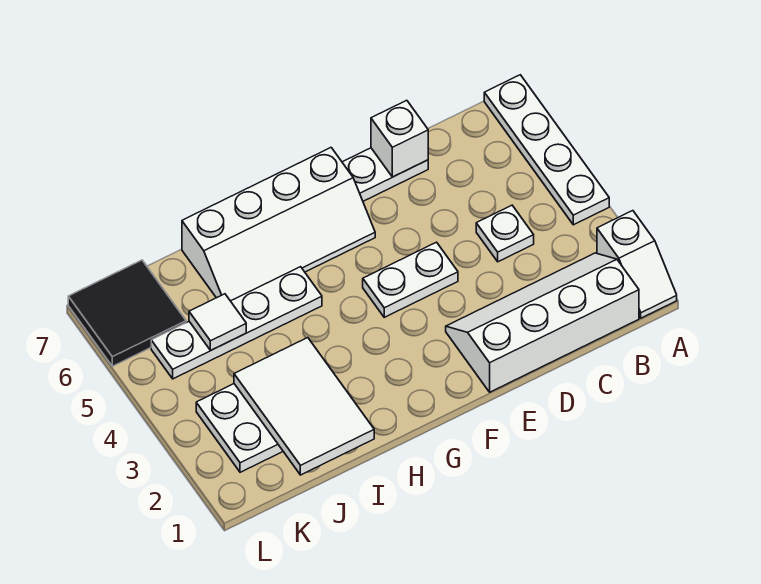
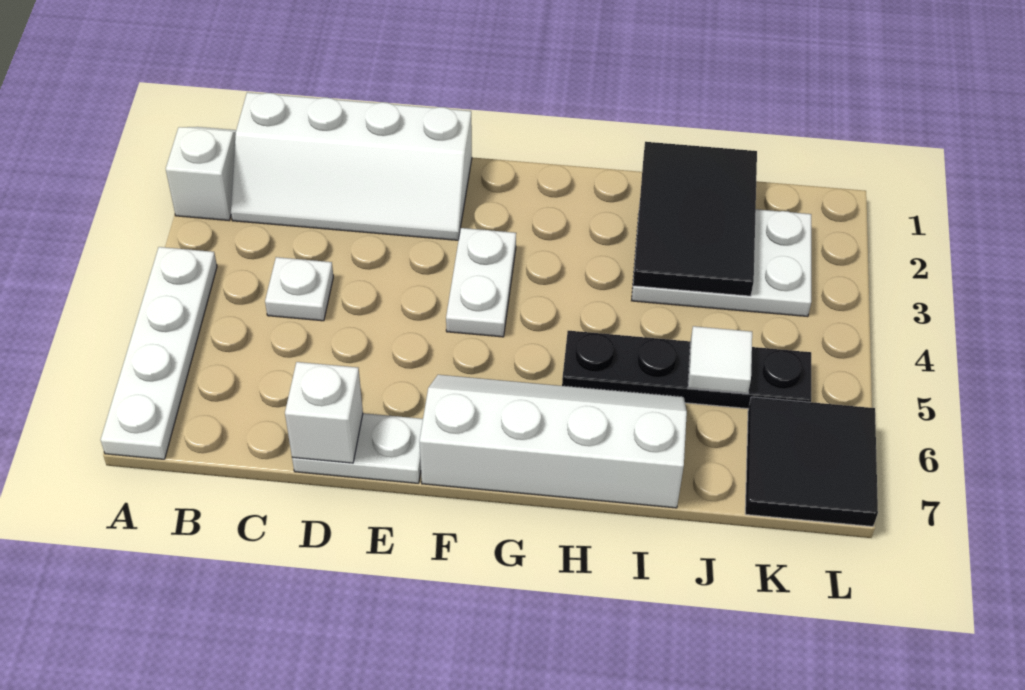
white plate E4:F4 level 1 -> white plate F3:F4 level 1
white plate H5:K5 level 1 -> black plate H5:K5 level 1
white tile I1:J3 level 2 -> black tile I1:J3 level 2

